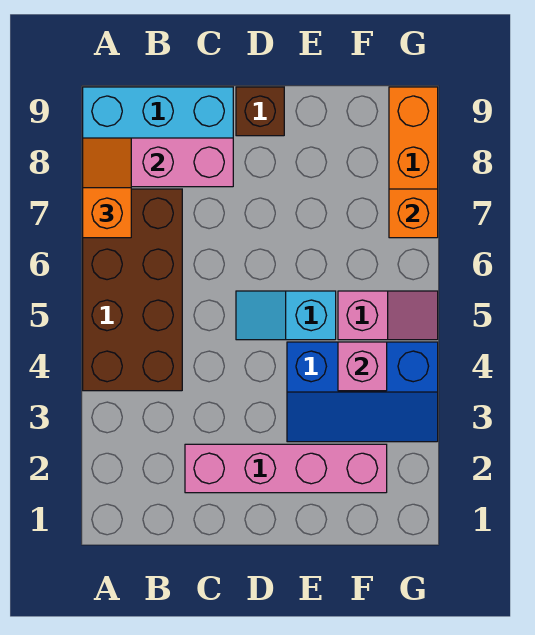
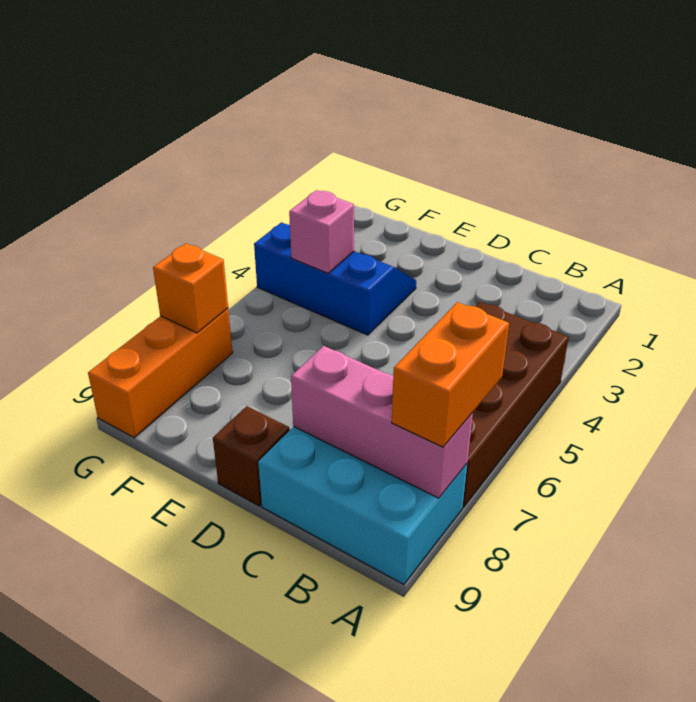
orange slope A7:A8 level 3 top 7 -> orange brick A7:A8 level 3
pink brick C2:F2 level 1 -> none
cyan slope D5:E5 level 1 top E -> none
pink slope F5:G5 level 1 top F -> none

